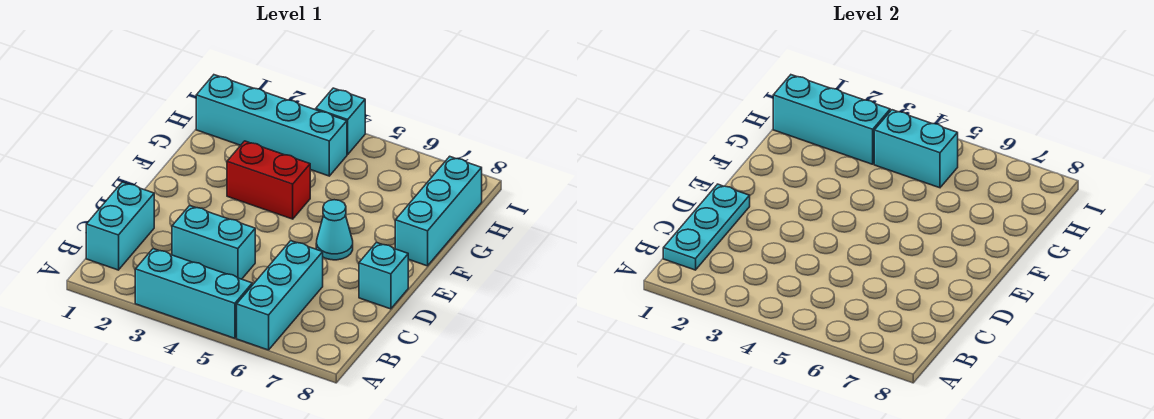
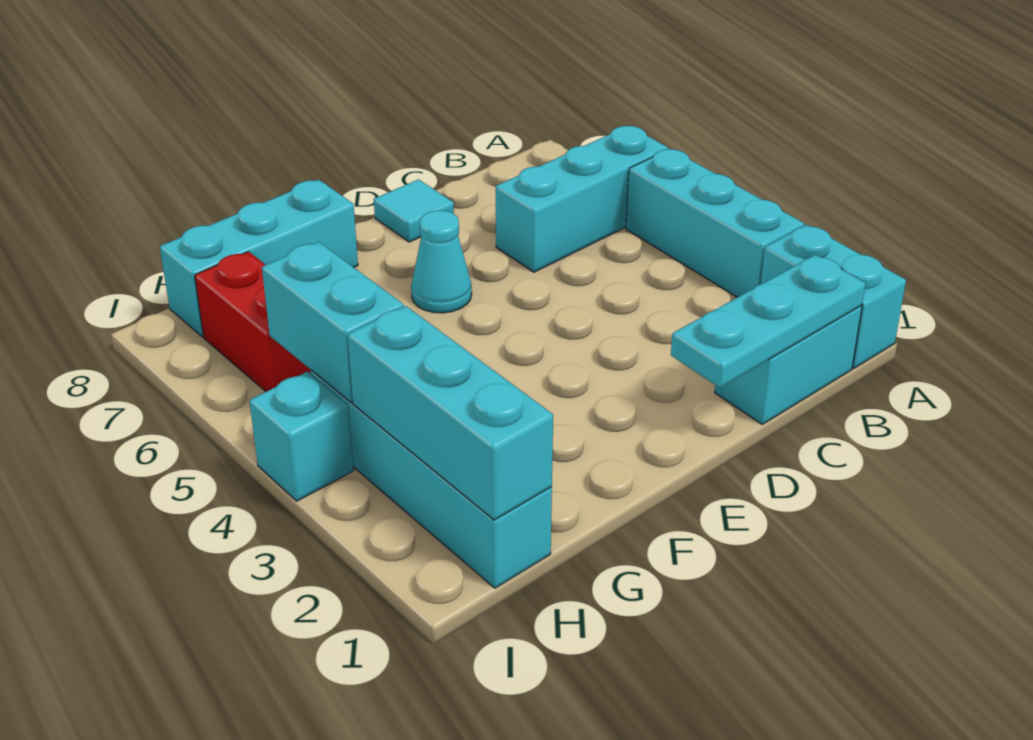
cyan brick C3:C4 level 1 -> cyan brick A1:A2 level 1
cyan brick D8 level 1 -> cyan tile D8 level 1
red brick F3:F4 level 1 -> red brick H6:H7 level 1

